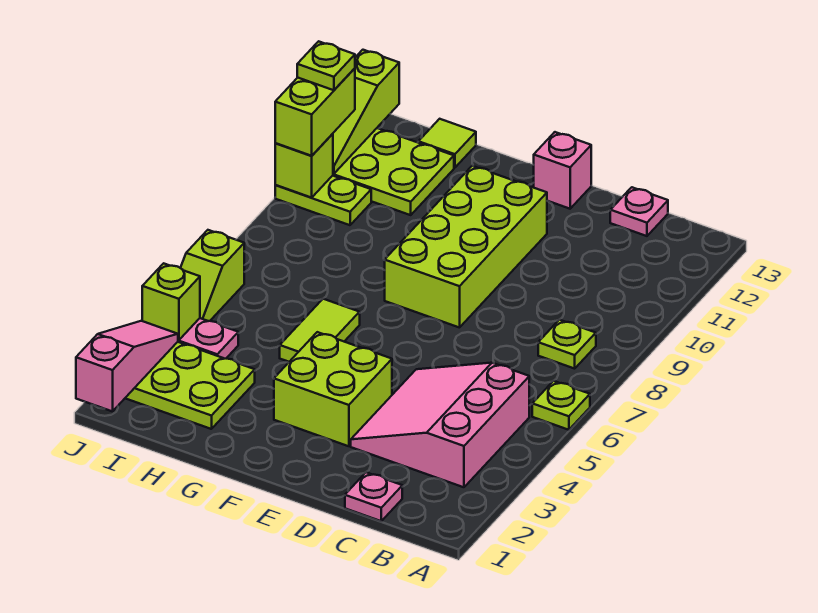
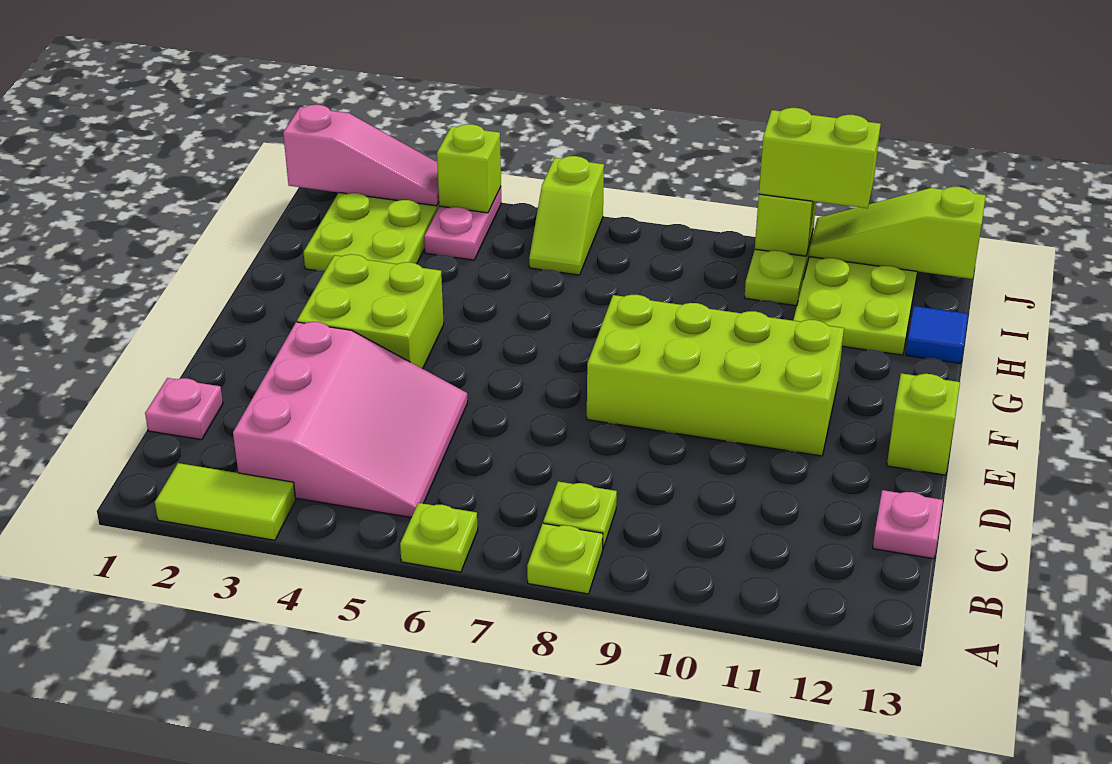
pink slope B3:D5 level 1 top B -> pink slope B3:D5 level 1 top 3
pink brick E13 level 1 -> lime brick E13 level 1
lime tile G5:G6 level 1 -> lime tile A2:A3 level 1
lime tile H13 level 1 -> blue tile H13 level 1
lime slope J5:J6 level 1 top 6 -> lime slope I6:J6 level 1 top J
lime plate J11 level 4 -> lime plate A8 level 1

